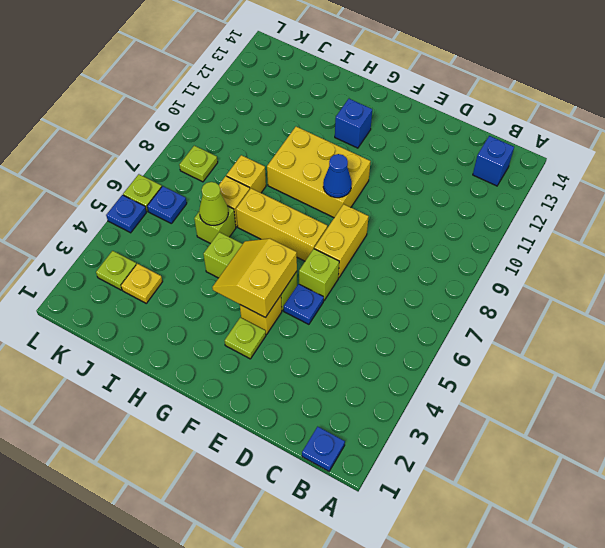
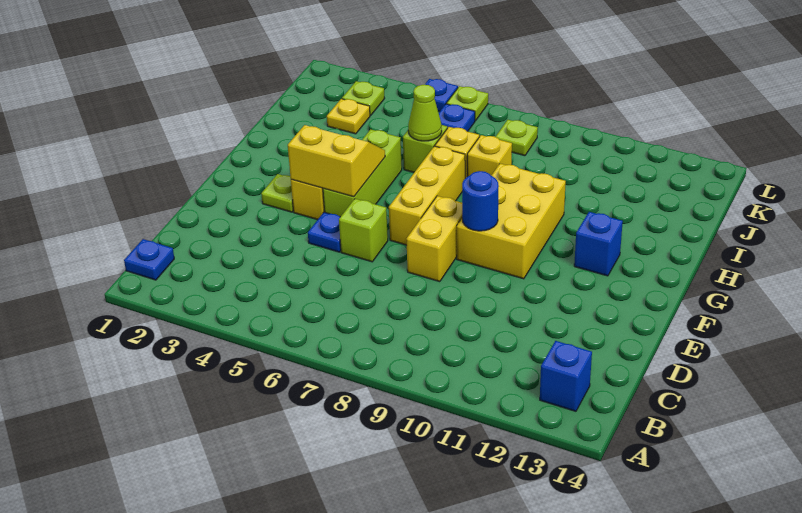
yellow brick E7:E8 level 1 -> yellow brick E8:F8 level 1
blue cone F9 level 2 -> blue round brick F9 level 2

